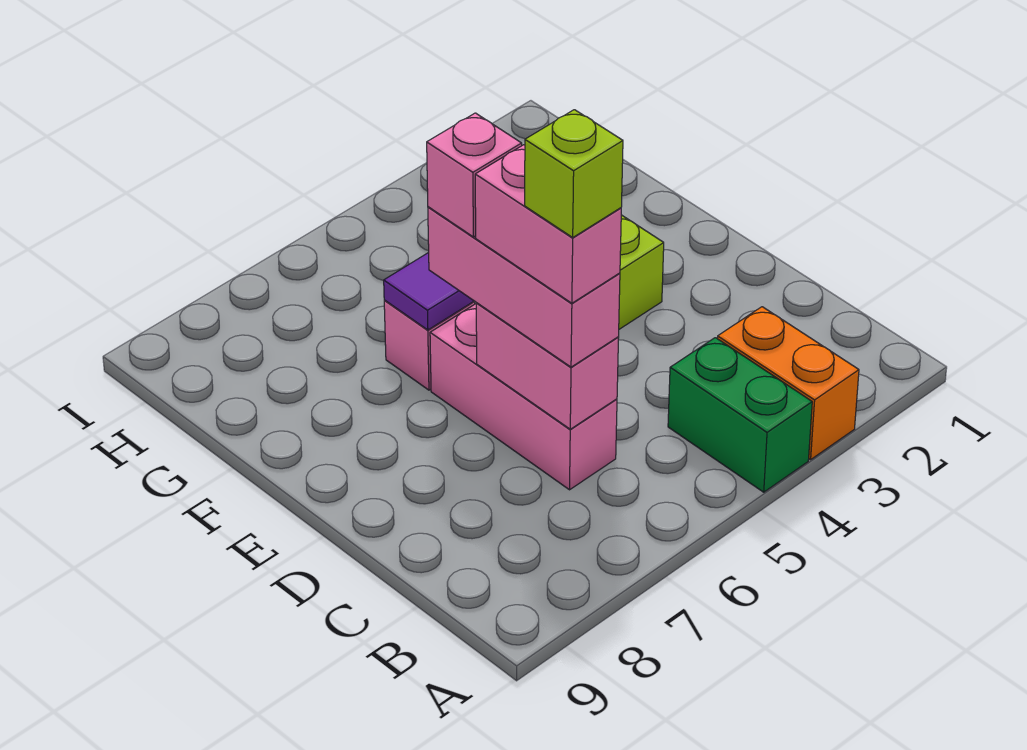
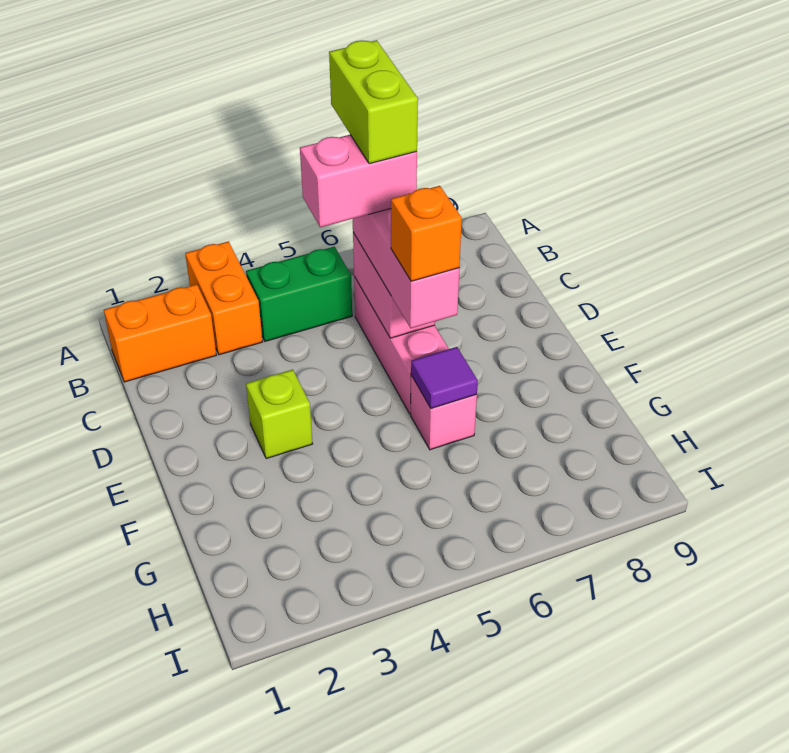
green brick A4:B4 level 1 -> green brick B4:B5 level 1
none -> orange brick B1:B2 level 1
pink brick C6:D6 level 4 -> pink brick C5:C6 level 4
lime brick C6 level 5 -> lime brick B6:C6 level 5
pink brick E6 level 4 -> orange brick E6 level 4

